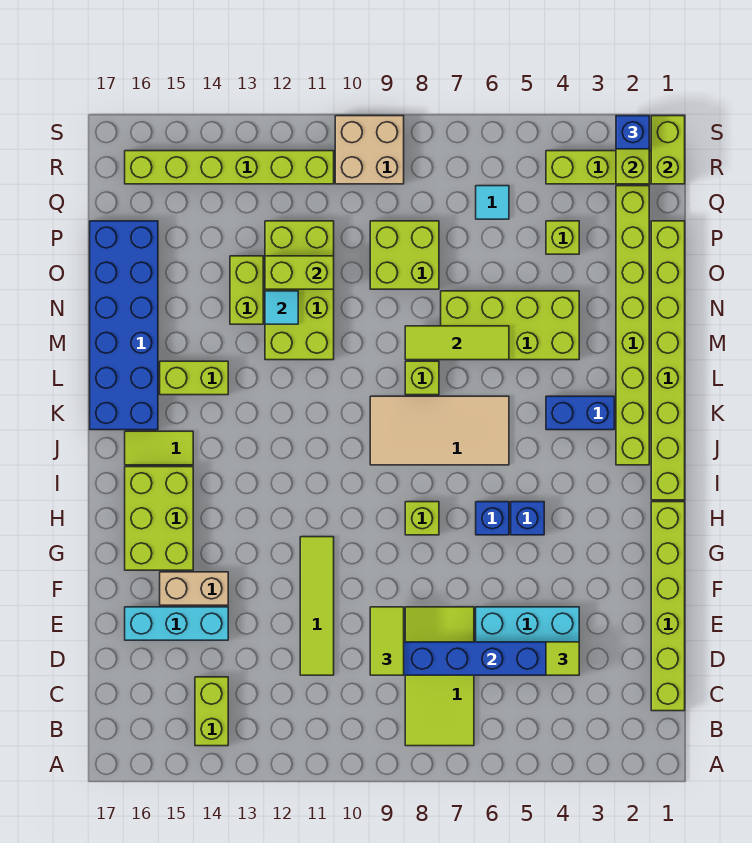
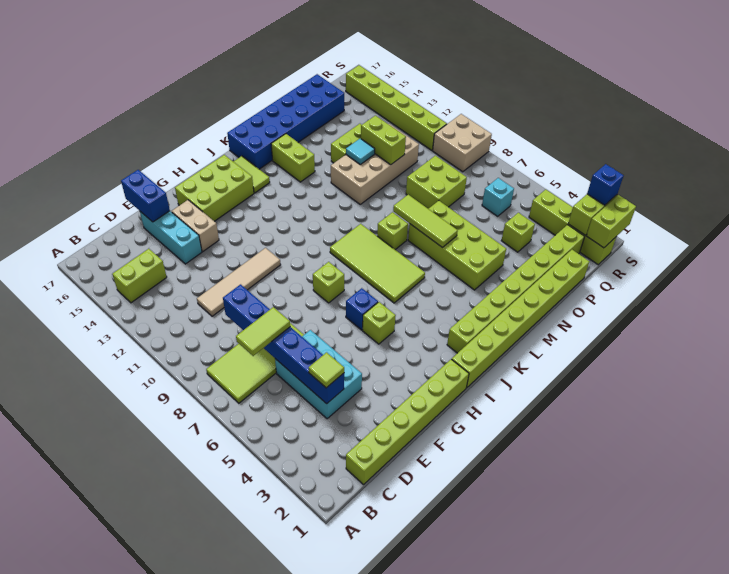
lime tile D9:E9 level 3 -> lime tile C7:D7 level 3
lime tile D11:G11 level 1 -> tan tile D11:G11 level 1
blue brick H5 level 1 -> lime brick H5 level 1
tan tile J6:K9 level 1 -> lime tile J6:K9 level 1
blue brick K3:K4 level 1 -> blue brick E16:E17 level 2
lime brick M11:P12 level 1 -> tan brick M11:P12 level 1
cyan tile Q6 level 1 -> cyan brick Q6 level 1

